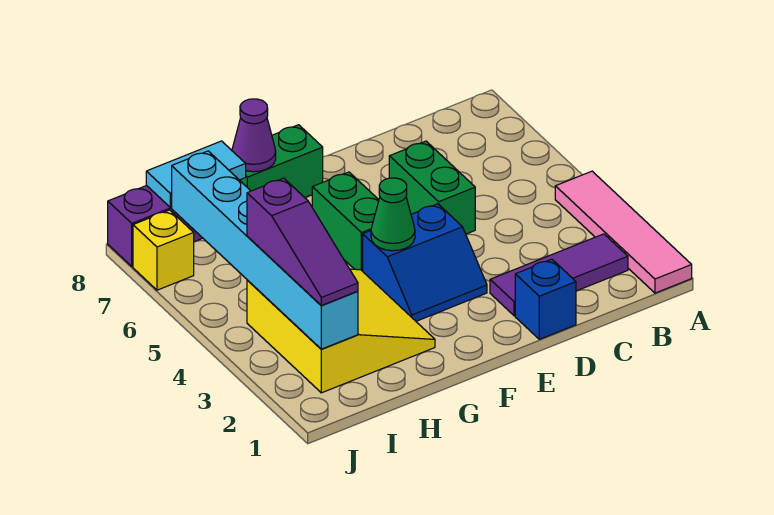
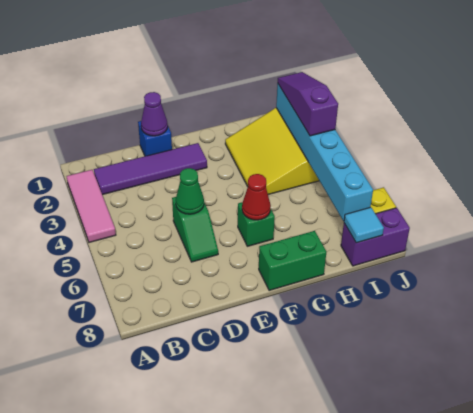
pink tile A1:A4 level 1 -> pink tile A2:A4 level 1
purple tile B2:D2 level 1 -> purple tile B2:E2 level 1
green brick D5:D6 level 1 -> green slope D5:D6 level 1 top 5
blue slope E3:F4 level 1 top 4 -> none
green cone F4 level 2 -> green cone D5 level 2
green brick F5:F6 level 1 -> green brick F6 level 1
none -> red cone F6 level 2
purple cone G8 level 2 -> purple cone D1 level 2
cyan tile H8:I8 level 2 -> cyan tile I8 level 2

